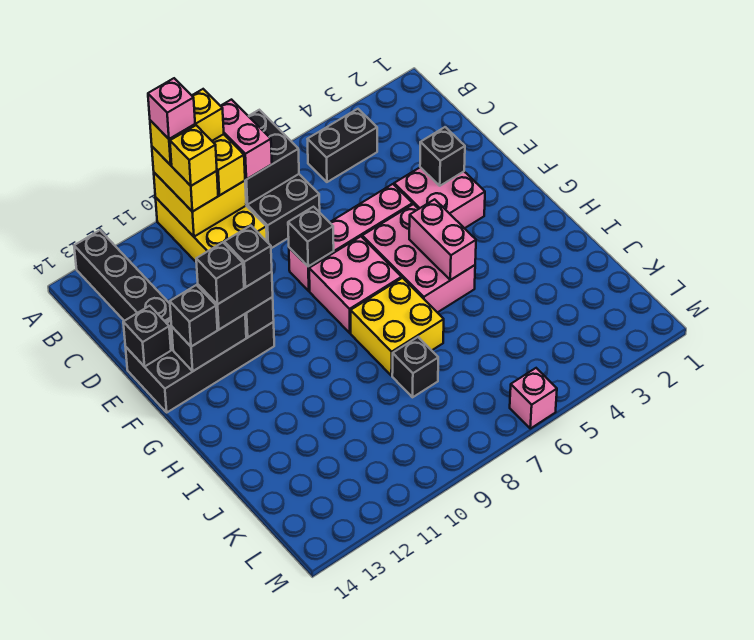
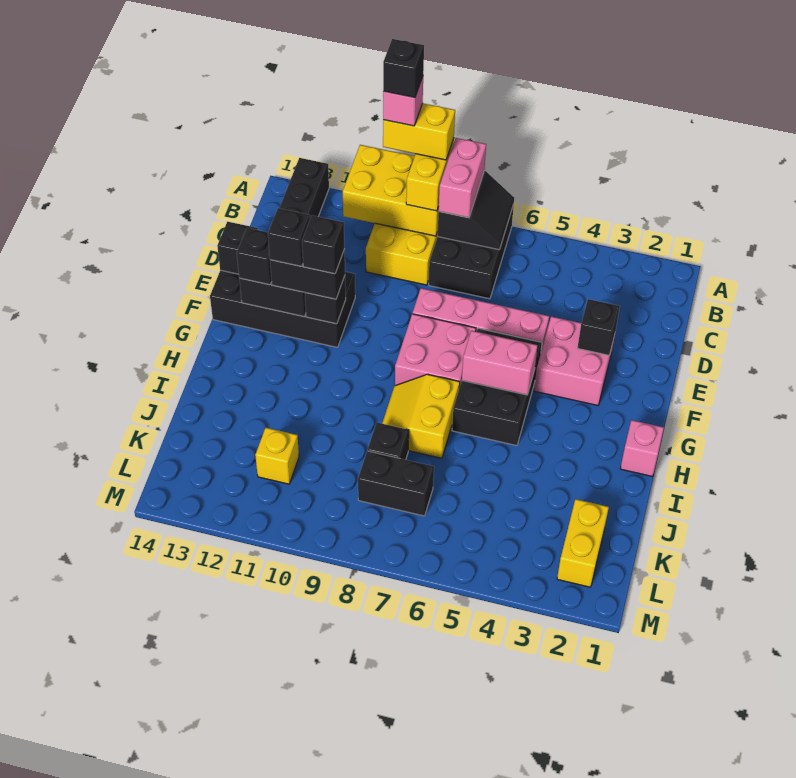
black brick A7:B8 level 2 -> black slope A7:B8 level 2 top 8
yellow brick A9:B10 level 2 -> yellow brick A9:B11 level 2
yellow brick A10:B10 level 3 -> yellow brick K2:L2 level 1
black brick B4:B5 level 1 -> black brick K7:K8 level 1
yellow brick B10 level 4 -> yellow brick K11 level 1
black brick E8 level 2 -> black brick A10 level 6
pink brick F5:H6 level 1 -> black brick F5:H6 level 1
pink brick G5:H5 level 2 -> pink brick G5:G6 level 2
yellow brick H7:I8 level 1 -> yellow slope H7:I8 level 1 top 7
pink brick M6 level 1 -> pink brick H1 level 1

